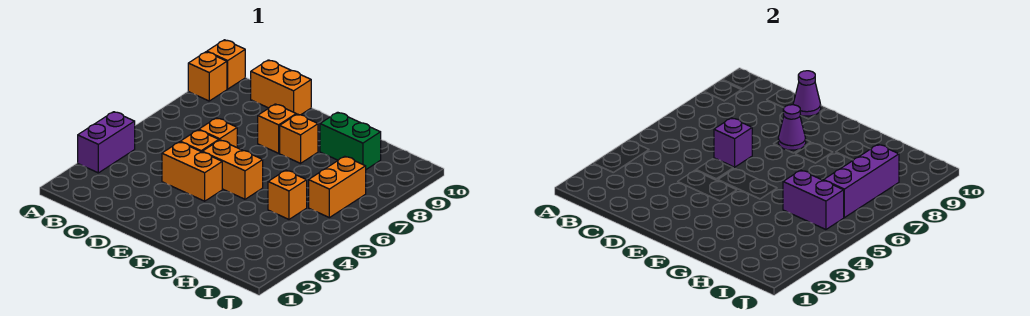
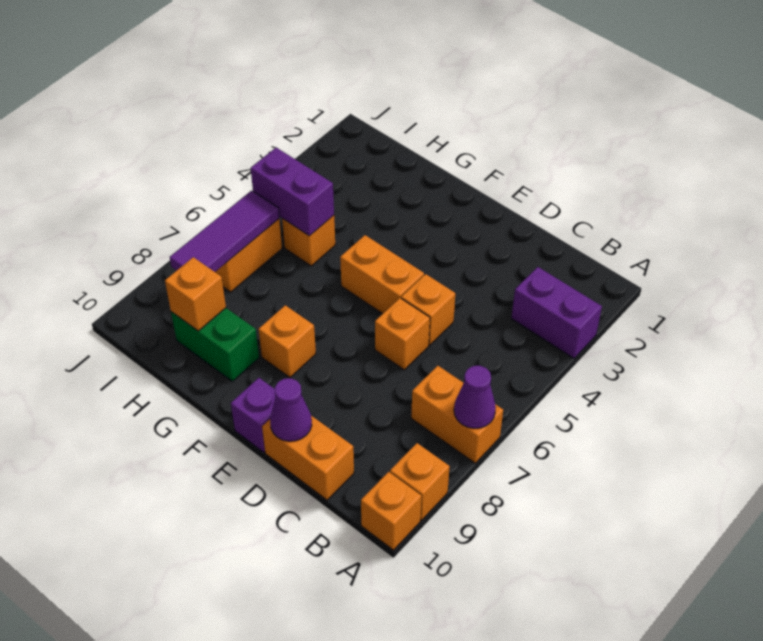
purple brick A3:A4 level 1 -> purple brick A3:B3 level 1
orange brick D4:E4 level 1 -> orange brick A7:B7 level 1
purple brick D6 level 2 -> purple brick E10 level 1
orange brick E8 level 1 -> orange brick H9 level 2
purple cone E8 level 2 -> purple cone A7 level 2
purple brick I6:I8 level 2 -> purple tile I6:I8 level 2

